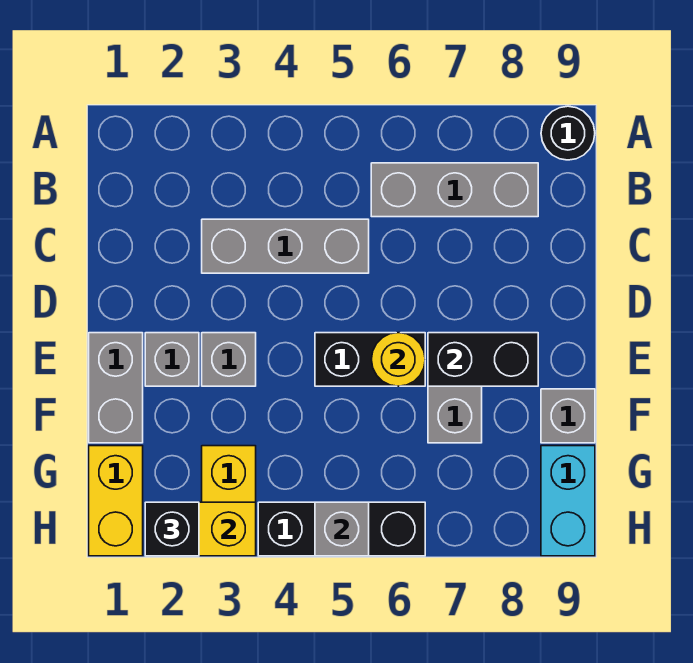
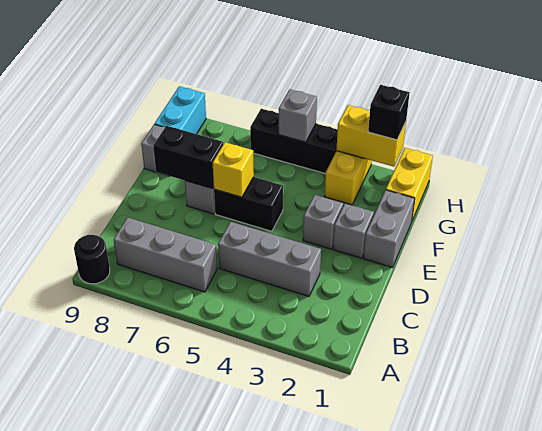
yellow round brick E6 level 2 -> yellow brick E6 level 2

